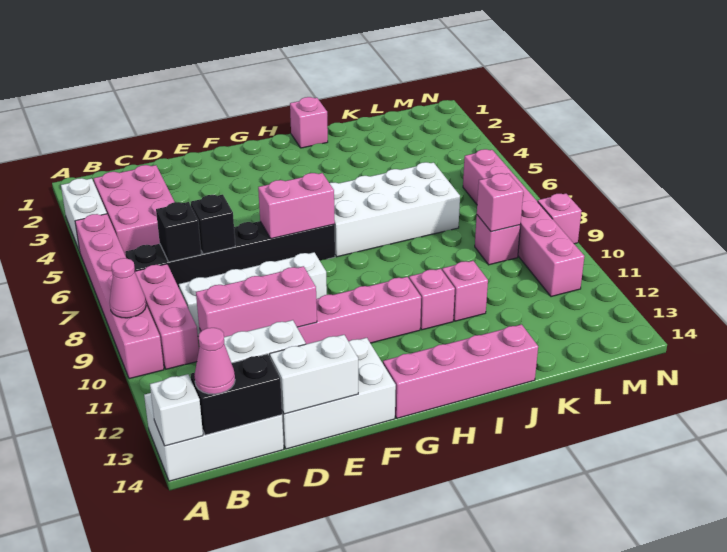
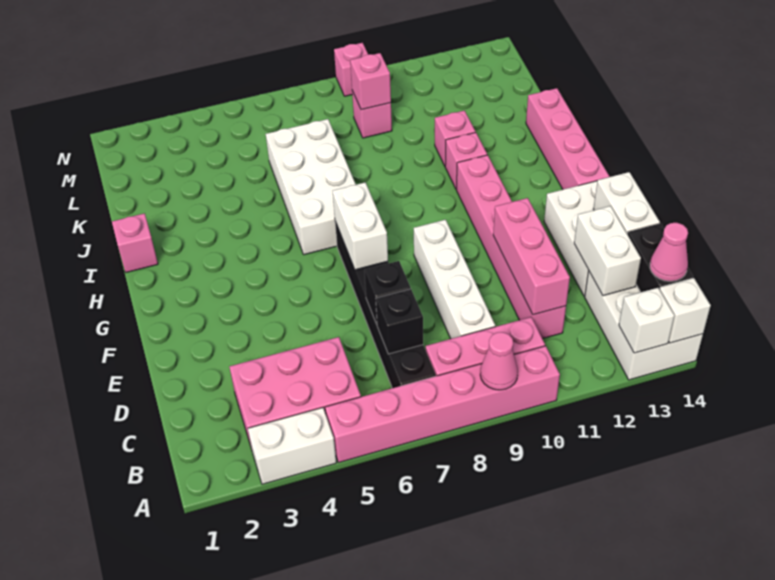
none -> white brick A13 level 2
pink brick F7:G7 level 2 -> white brick F7:G7 level 2
pink brick M6:M11 level 1 -> none

